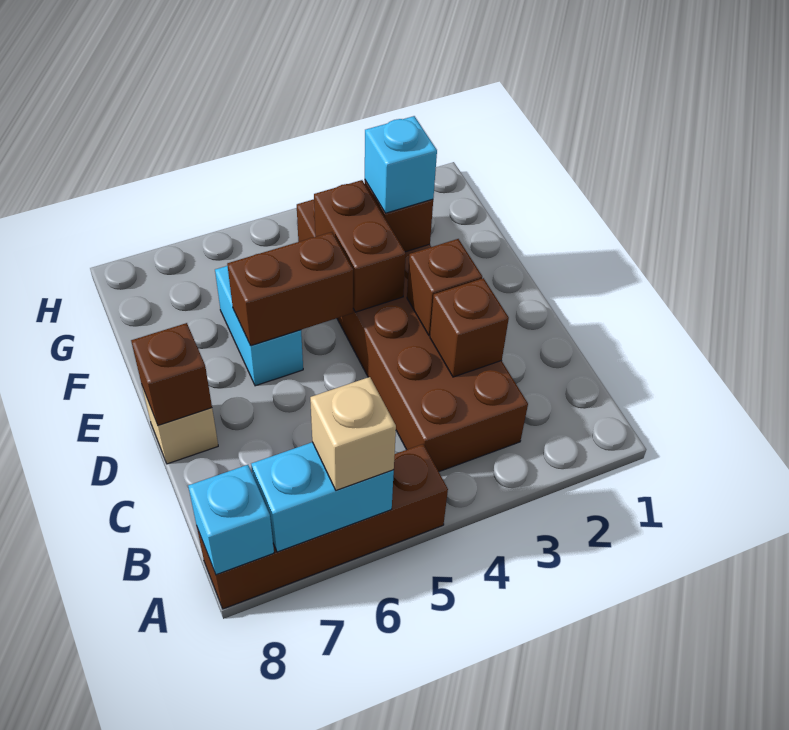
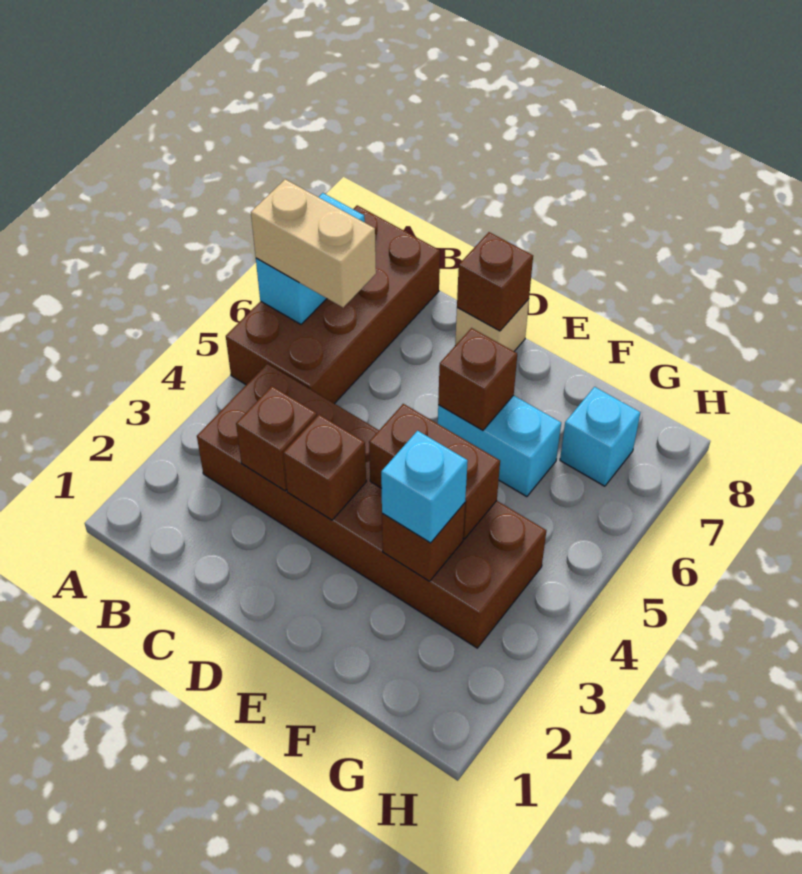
brown brick A5:A8 level 1 -> brown brick A5:B8 level 1
tan brick A6 level 3 -> tan brick A6:B6 level 3
cyan brick A8 level 2 -> cyan brick G7 level 1
brown brick E5:E6 level 2 -> brown brick E6 level 2

